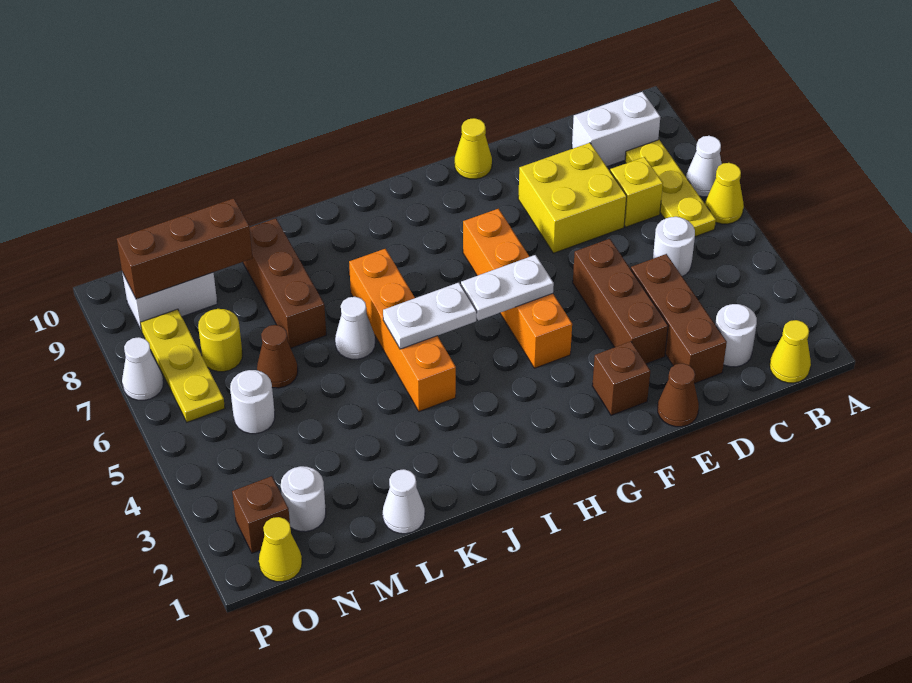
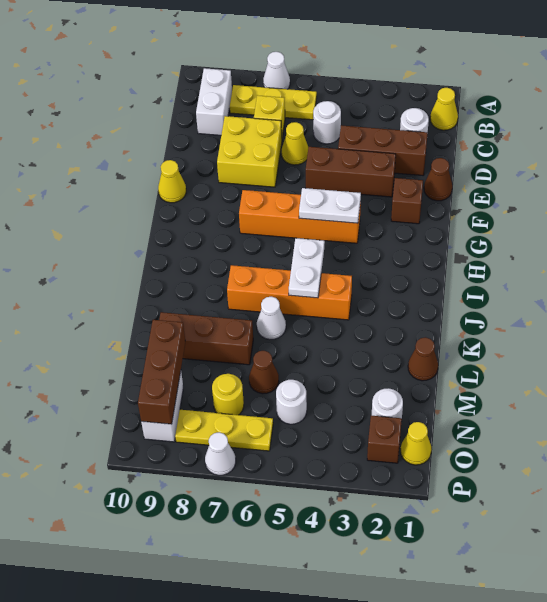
yellow cone A6 level 1 -> yellow cone D6 level 1
white plate G5:H5 level 2 -> white plate G4:G5 level 2
white cone L1 level 1 -> brown cone L1 level 1

